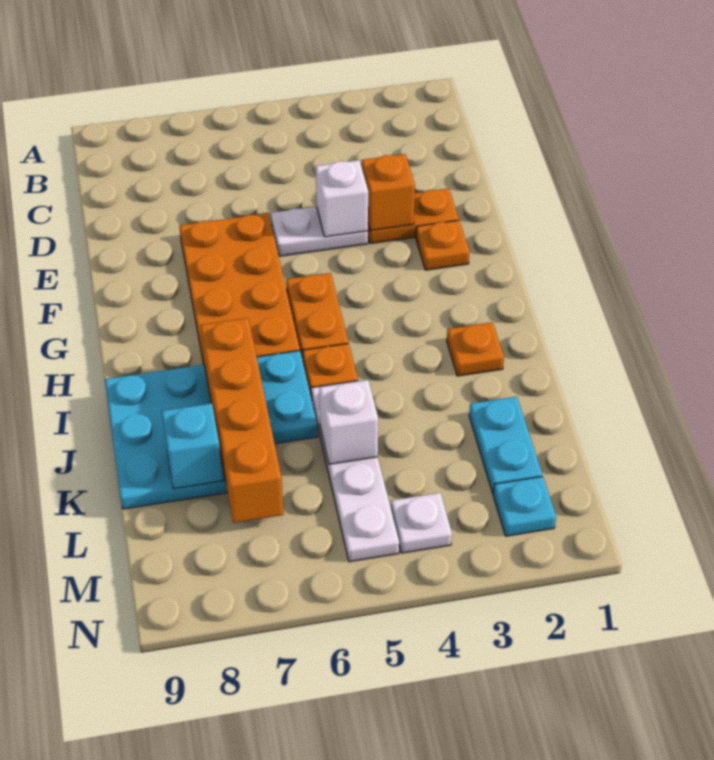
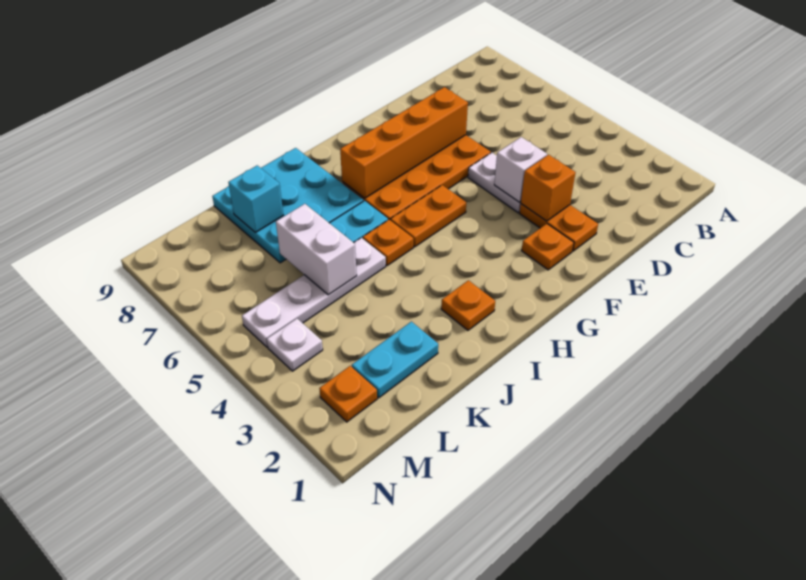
orange brick I7:L7 level 2 -> orange brick E7:H7 level 2
white brick K5 level 2 -> white brick K5:K6 level 2
cyan plate M2 level 1 -> orange plate M2 level 1

